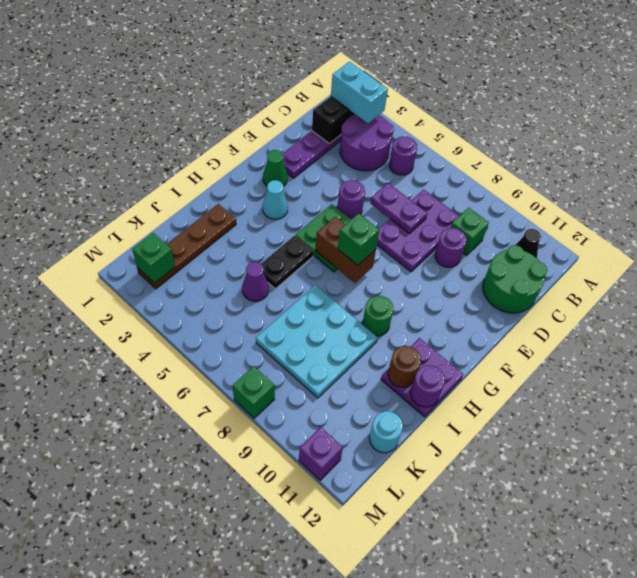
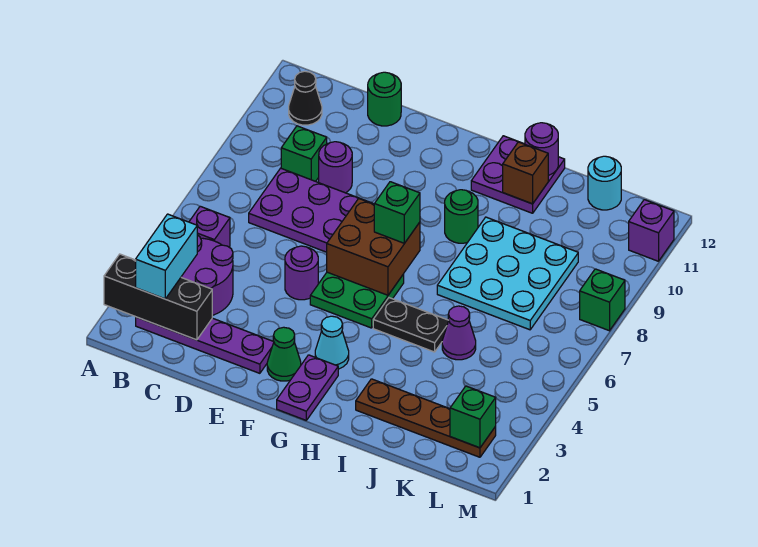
purple round brick B5 level 1 -> purple brick B5 level 1
green round brick C11:D12 level 1 -> green round brick D12 level 1
purple plate D6:D7 level 2 -> purple plate G1:G2 level 1
brown brick G6:G7 level 2 -> brown brick F6:G7 level 2
brown round brick I11 level 2 -> brown brick I11 level 2

